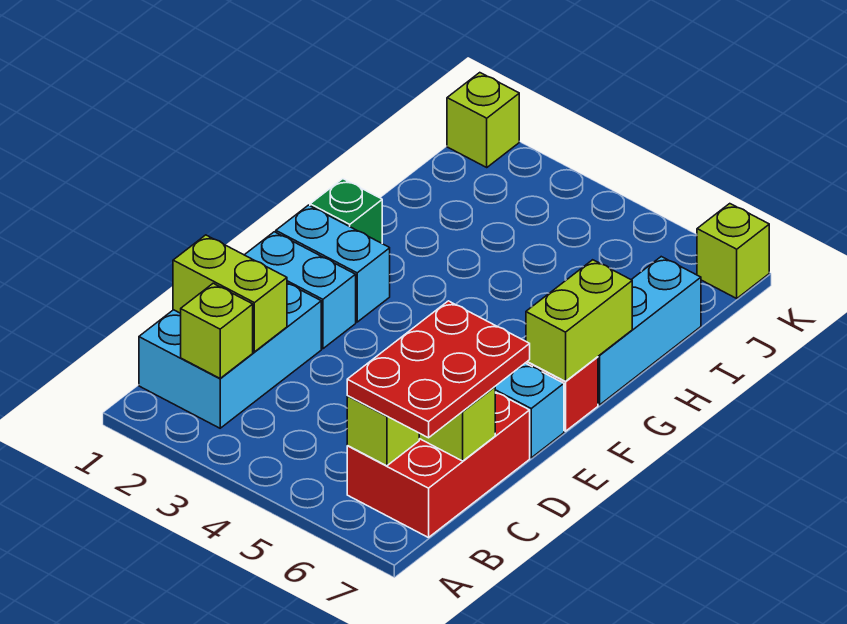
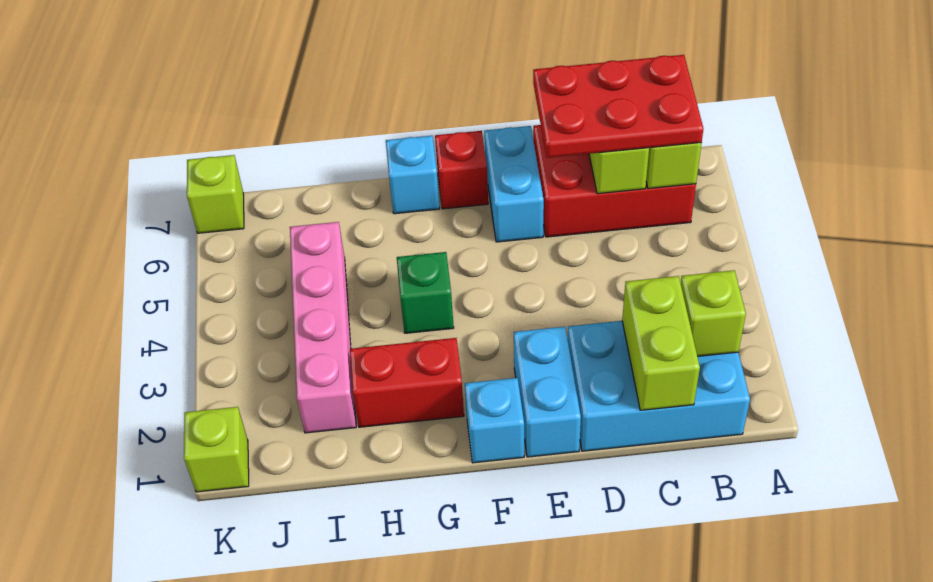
cyan brick F1:F2 level 1 -> cyan brick F1 level 1
lime brick F7:G7 level 2 -> none
green brick G1 level 1 -> green brick G4 level 1
none -> red brick G2:H2 level 1
cyan brick G7:I7 level 1 -> cyan brick G7 level 1
none -> pink brick I2:I5 level 1

